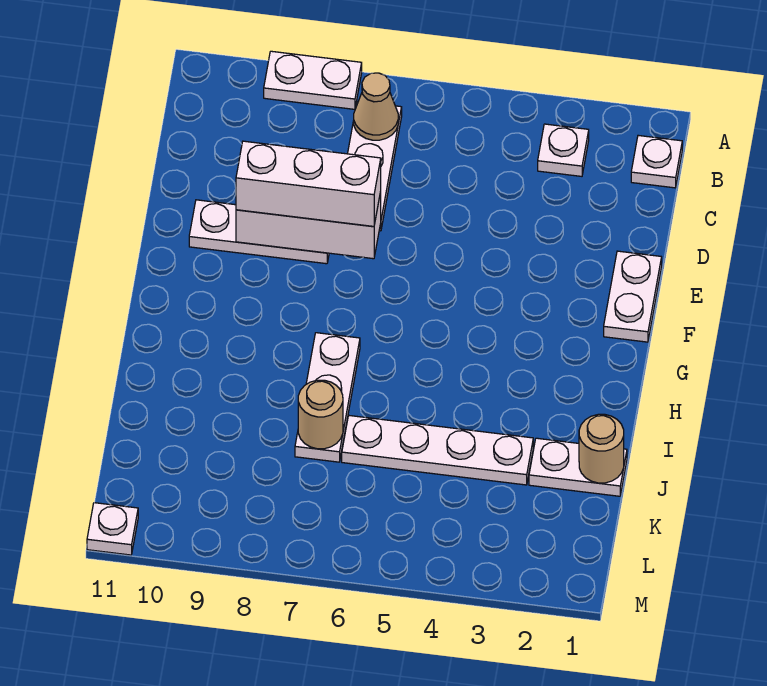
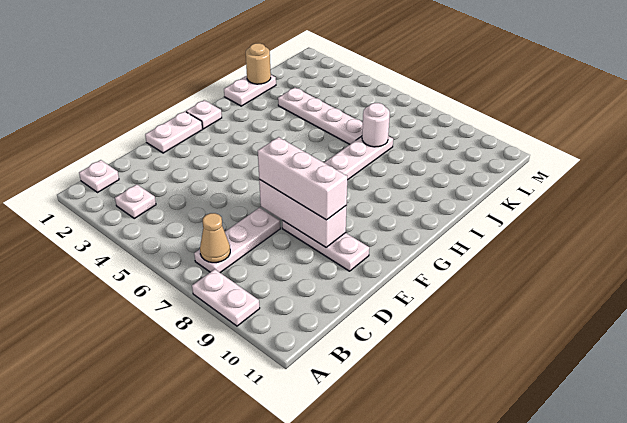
white plate J1:J2 level 1 -> white plate I1:J1 level 1
tan round brick J7 level 2 -> white round brick J7 level 2
white plate M11 level 1 -> white plate G1 level 1

